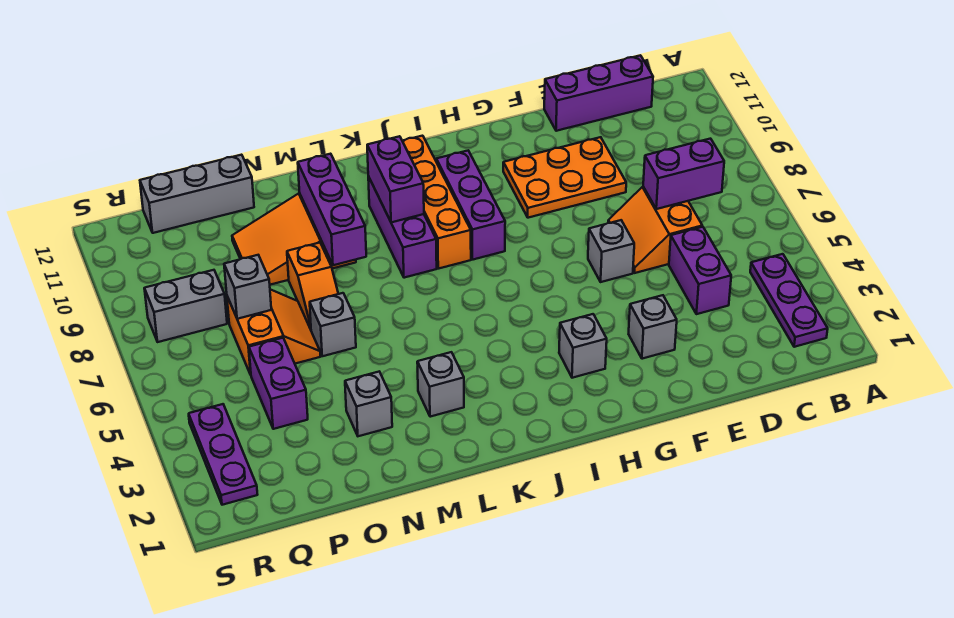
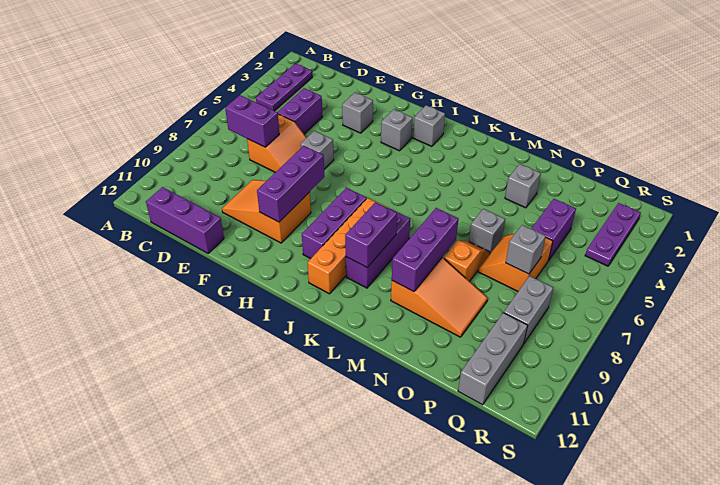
orange plate E9:G10 level 1 -> orange slope E9:G10 level 1 top G
none -> purple brick G8:G10 level 2
grey brick L3 level 1 -> grey brick I2 level 1
grey brick O12:Q12 level 1 -> grey brick Q10:Q12 level 1
grey brick Q8:R8 level 1 -> grey brick Q8:Q9 level 1

